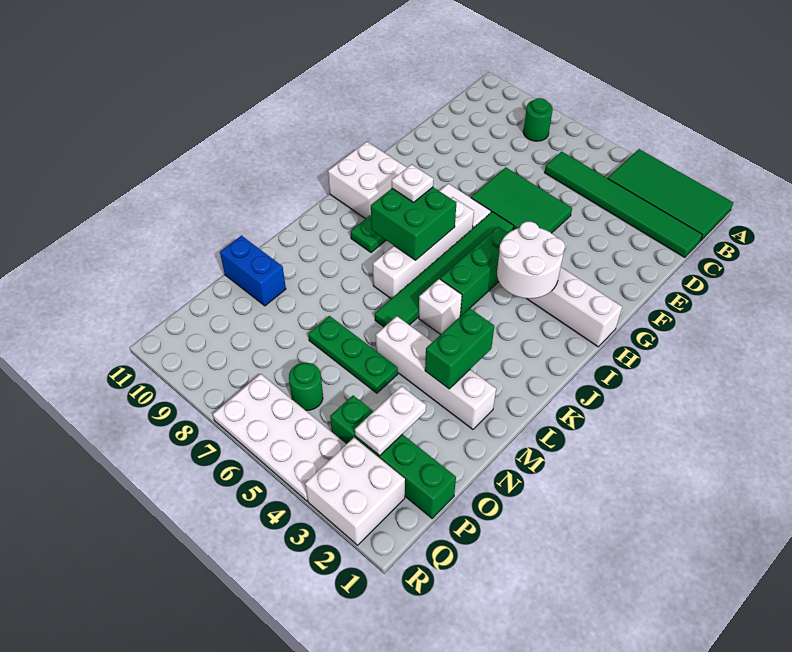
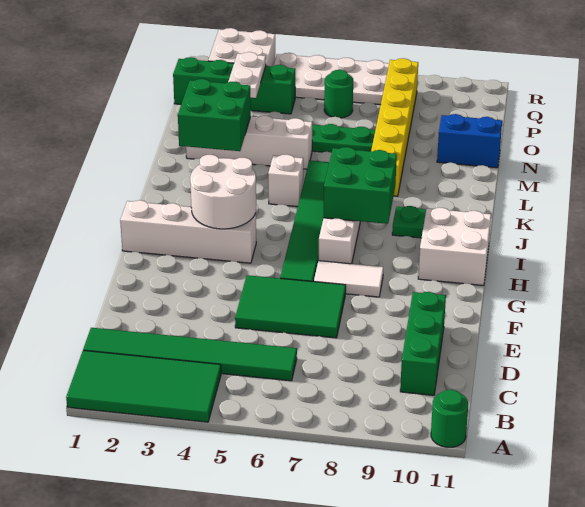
green round brick B8 level 1 -> green round brick A11 level 1
green brick H5:J5 level 1 -> green brick C10:E10 level 1
white plate I8 level 3 -> none
green brick L3:M3 level 2 -> green brick L2:M3 level 2
none -> yellow brick L8:Q8 level 1

